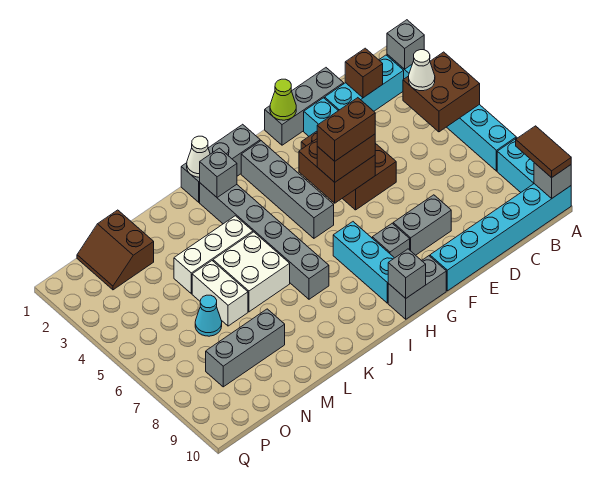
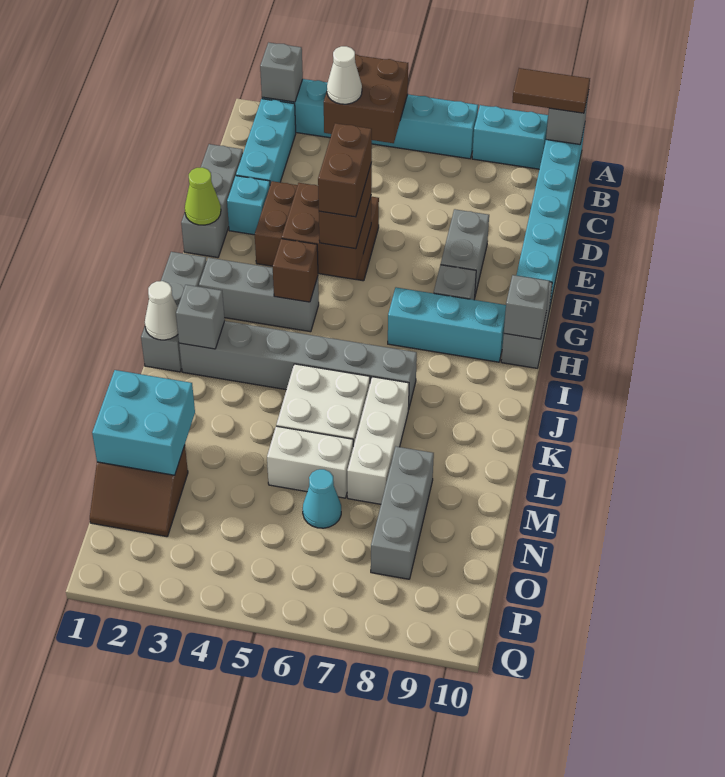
brown brick C2 level 2 -> brown brick H4 level 2
grey brick H2:H5 level 1 -> grey brick H2:H4 level 1
white brick K4:M4 level 1 -> white brick K7:M7 level 1
none -> cyan brick M1:N2 level 2

